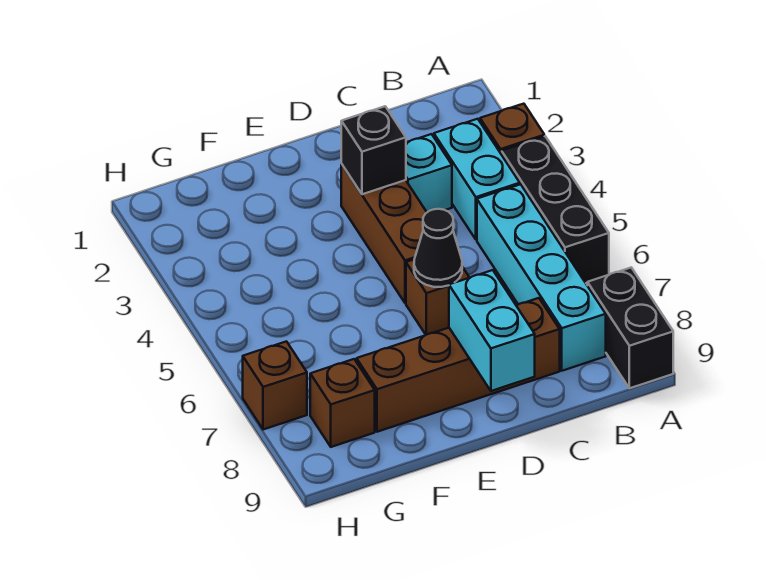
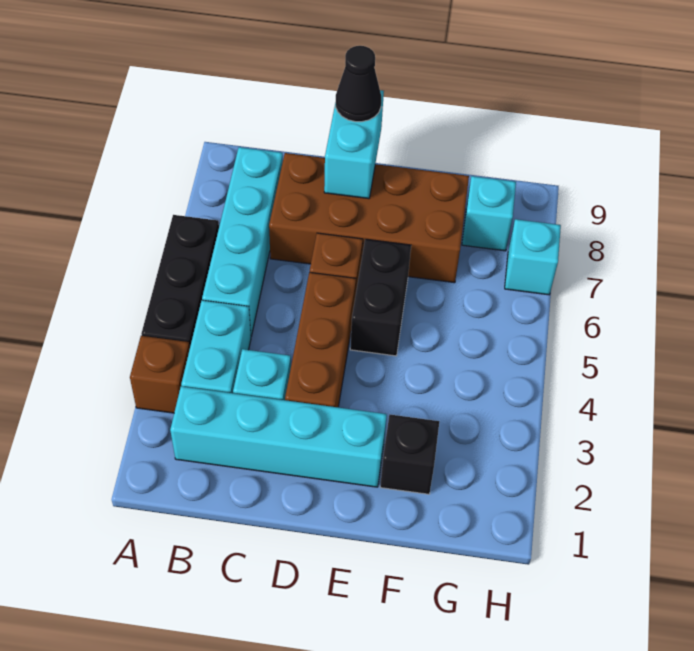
black brick A8:A9 level 1 -> black brick E5:E6 level 1
none -> cyan brick B2:E2 level 1
brown brick C8:F8 level 1 -> brown brick C7:F8 level 1
black brick D3 level 2 -> black brick F2 level 1
black cone D6 level 2 -> black cone D9 level 3
brown brick G8 level 1 -> cyan brick G8 level 1
brown brick H7 level 1 -> cyan brick H7 level 1

